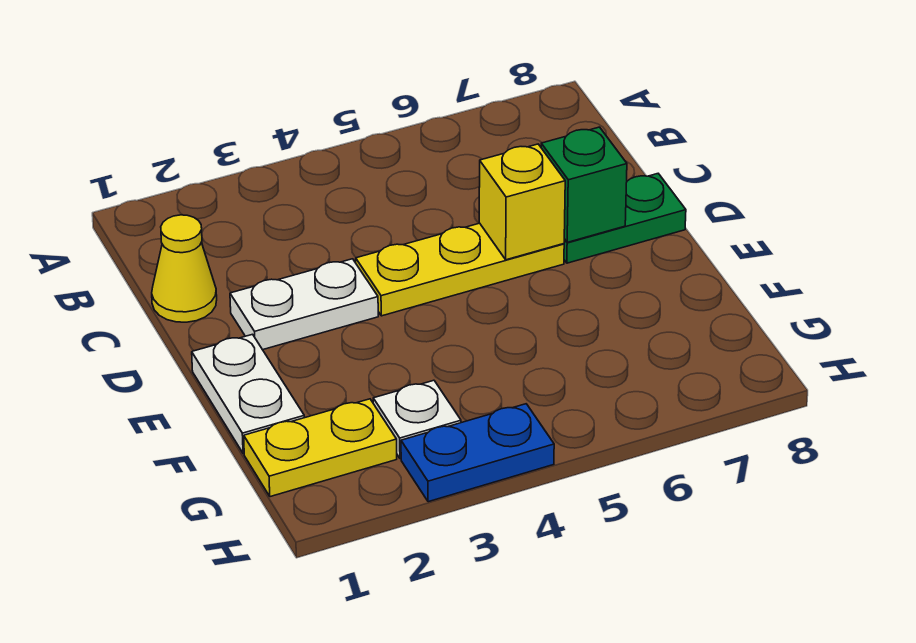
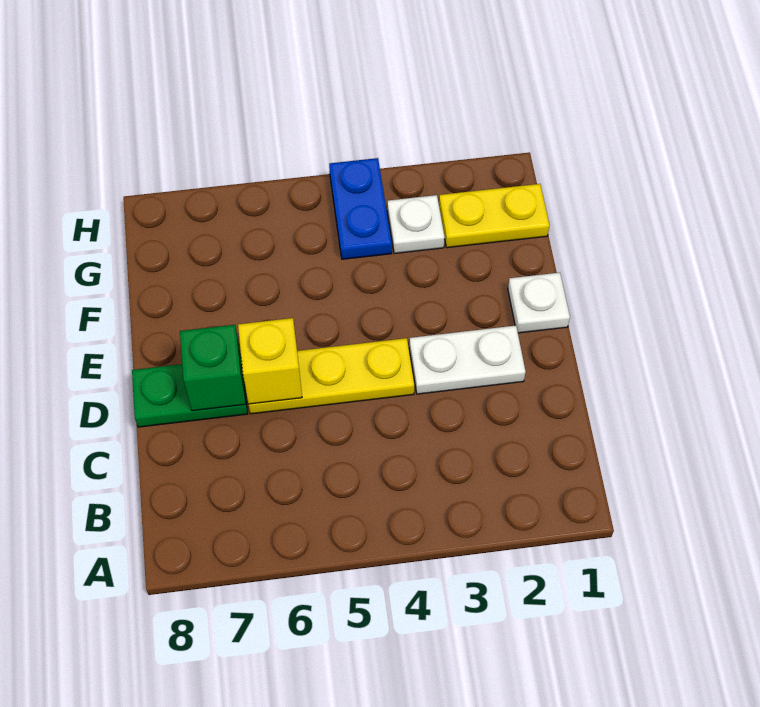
yellow cone C1 level 1 -> none
white plate E1:F1 level 1 -> white plate E1 level 1
blue plate H3:H4 level 1 -> blue plate G4:H4 level 1

